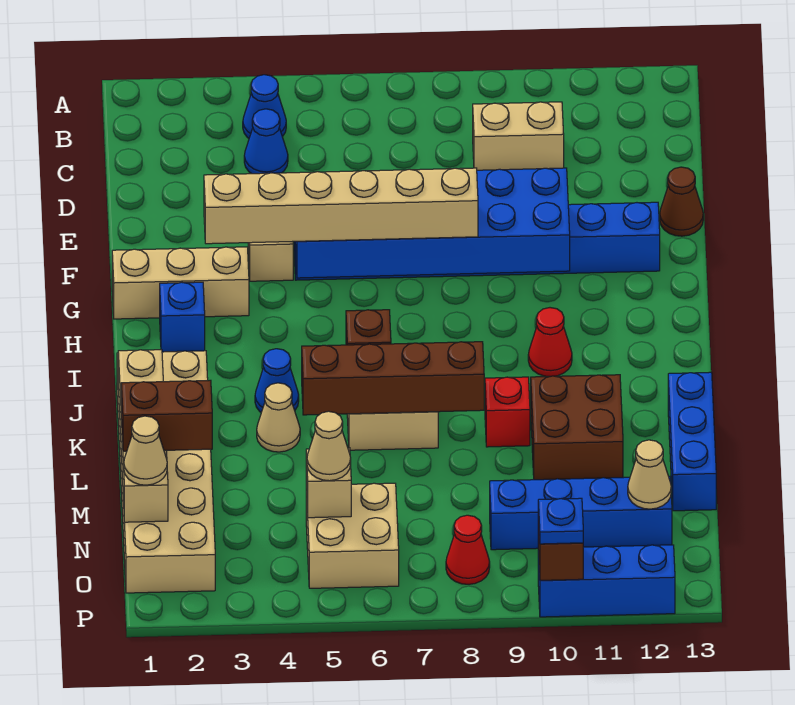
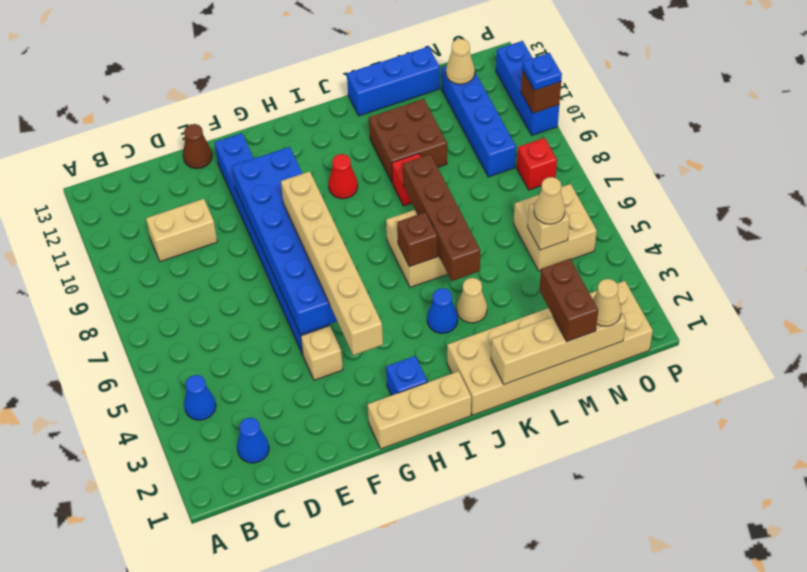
blue cone C4 level 1 -> blue cone C2 level 1
tan brick C9:C10 level 1 -> tan brick C10:D10 level 1
tan brick G1:G3 level 1 -> tan brick G1:I1 level 1
red cone O8 level 1 -> red brick O8 level 1

